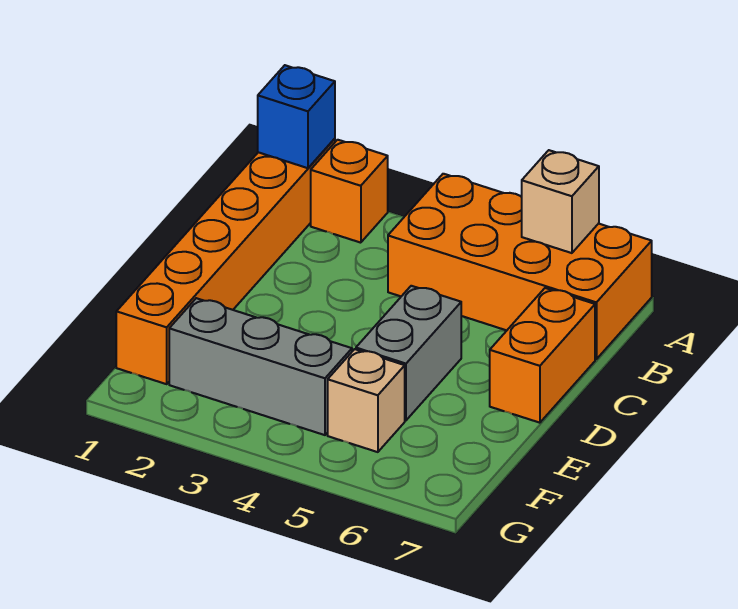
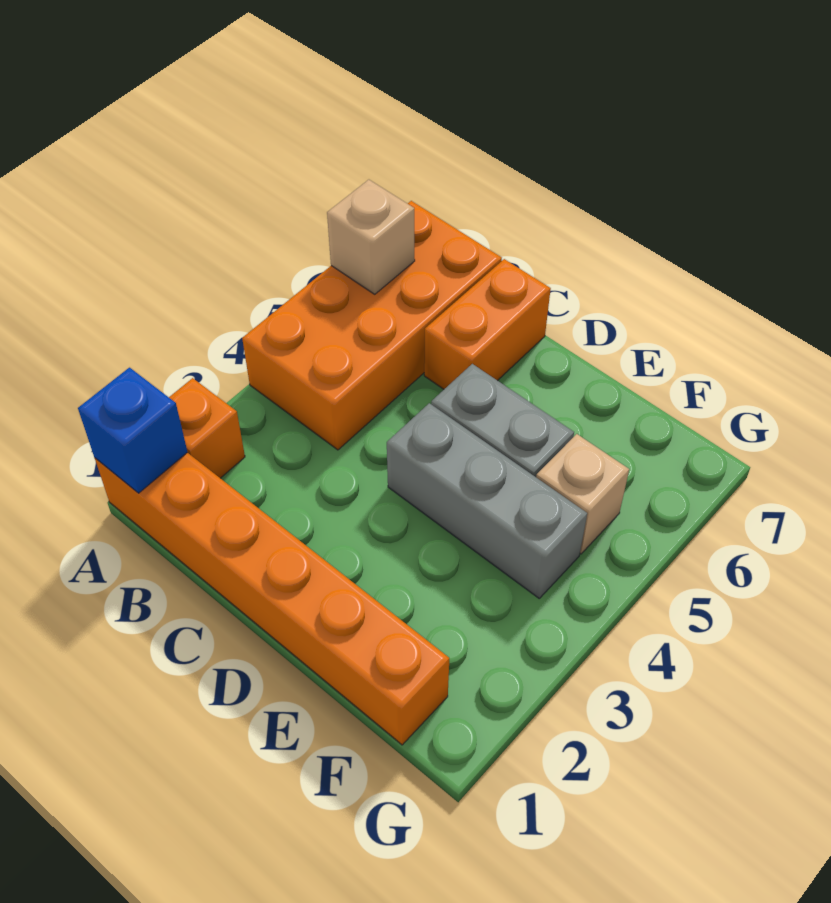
orange brick C7:D7 level 1 -> orange brick C6:C7 level 1
grey brick F2:F4 level 1 -> grey brick D4:F4 level 1

